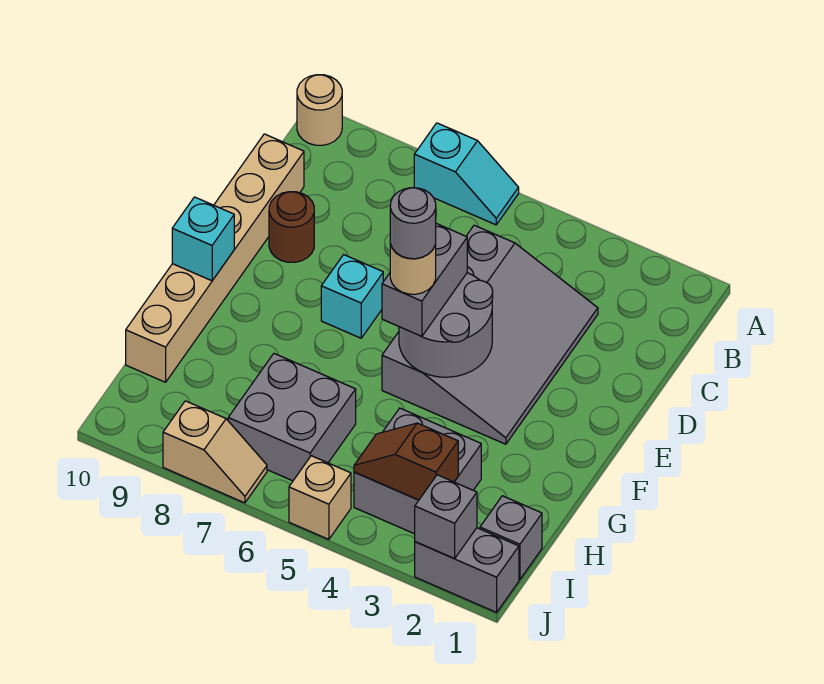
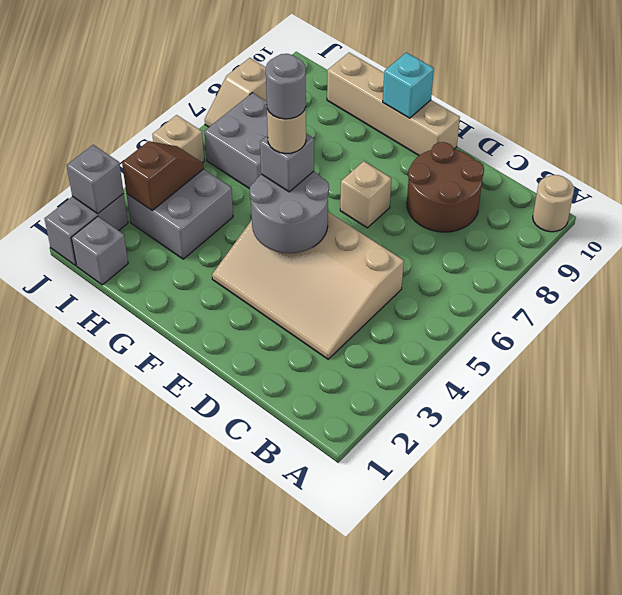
cyan slope A6:A7 level 1 top 7 -> none
grey slope C3:F5 level 1 top 5 -> tan slope C3:F5 level 1 top 5
tan brick C10:H10 level 1 -> tan brick E10:H10 level 1
brown round brick D9 level 1 -> brown round brick C8:D9 level 1
grey brick E5:F5 level 3 -> grey brick F5 level 3
cyan brick E7 level 1 -> tan brick E7 level 1

